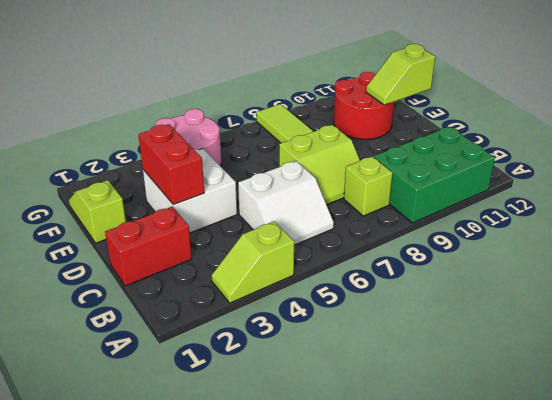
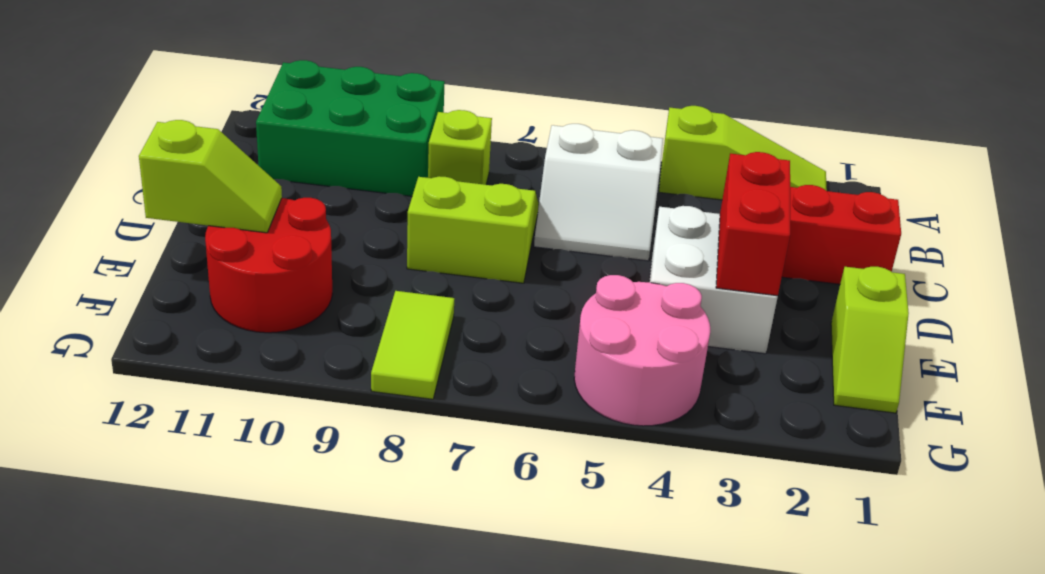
lime slope A3:A4 level 1 top 4 -> lime slope A2:A4 level 1 top 4
white slope B5:C6 level 1 top C -> white slope B5:C6 level 1 top B

